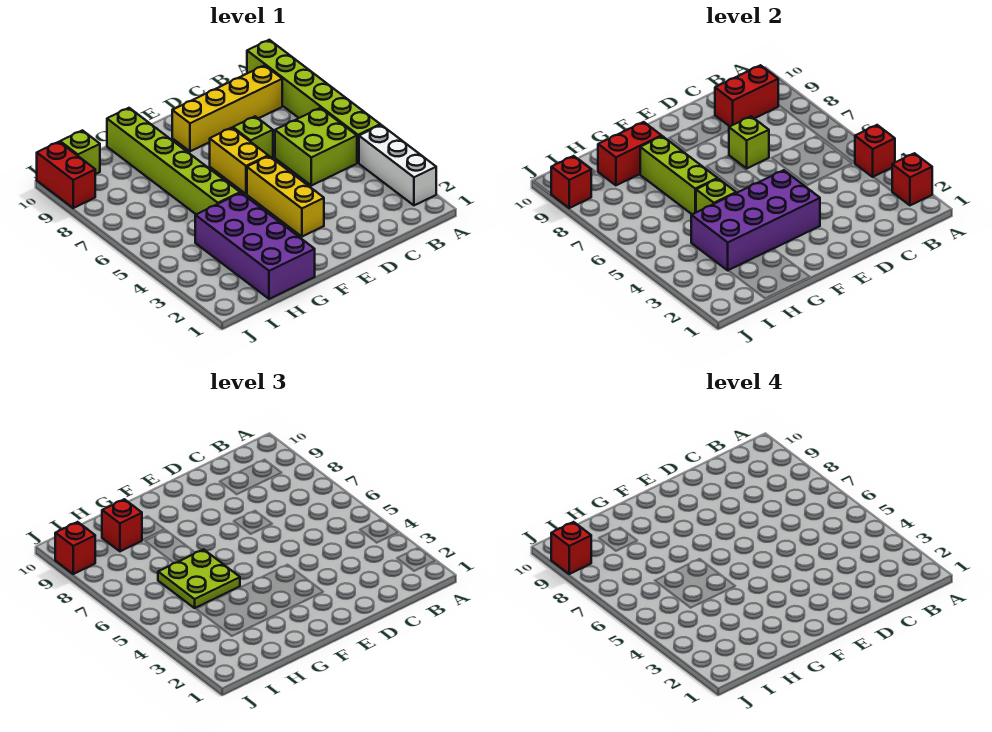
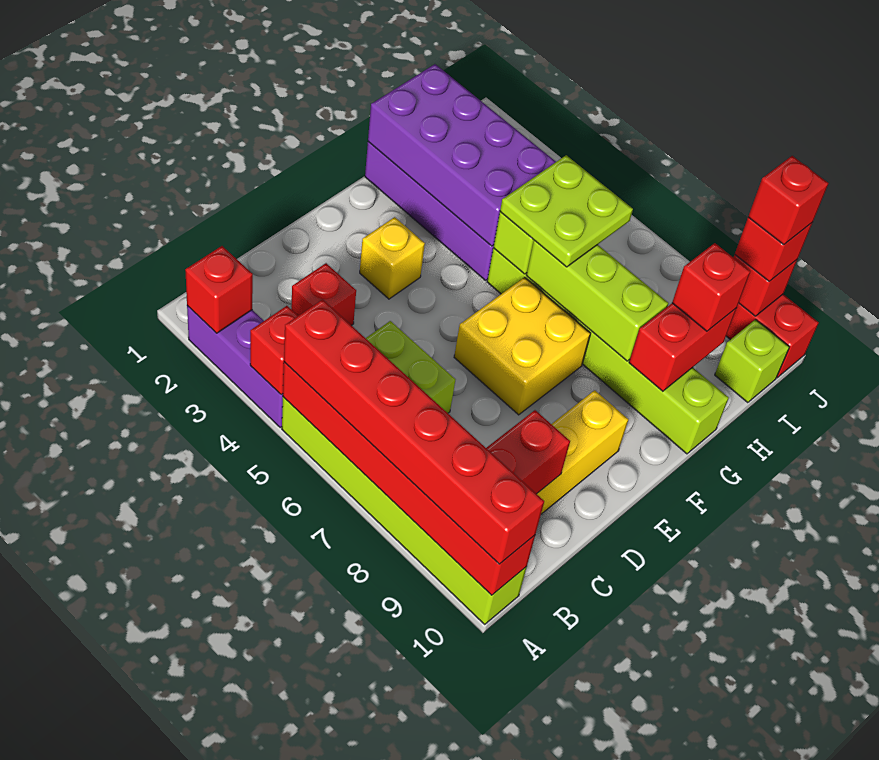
white brick A2:A4 level 1 -> purple brick A2:A4 level 1
none -> red brick A5:A10 level 2
none -> red brick A5:A10 level 3
none -> red brick C3 level 1
lime brick D7 level 1 -> none
lime brick D7 level 2 -> none
yellow brick E3:E5 level 1 -> yellow brick E3 level 1
purple brick E3:H4 level 2 -> purple brick G1:H4 level 2
yellow brick E6:E7 level 1 -> yellow brick E6:F7 level 1

